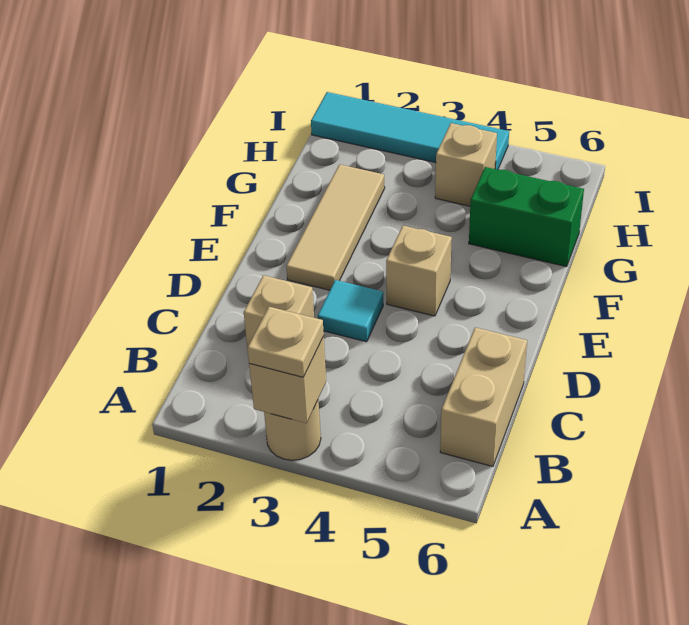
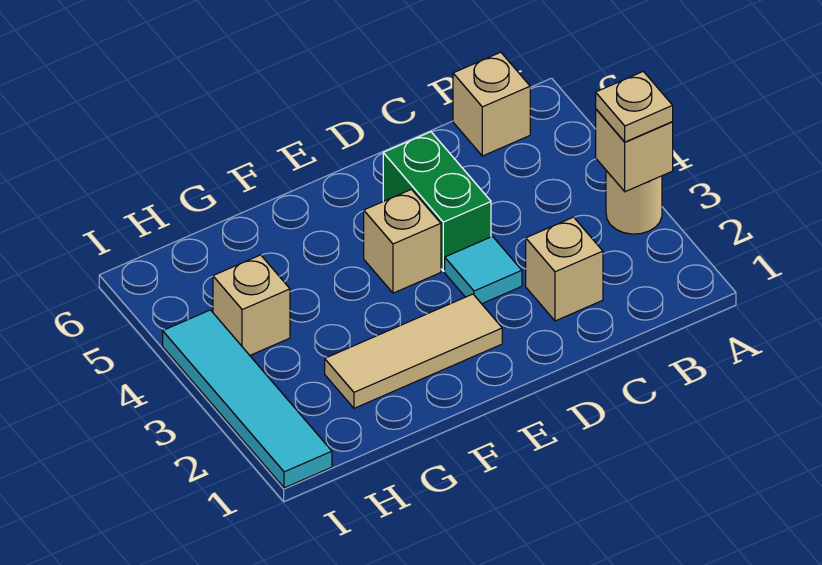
tan brick B6:C6 level 1 -> tan brick B6 level 1
green brick G5:G6 level 1 -> green brick D4:D5 level 1

